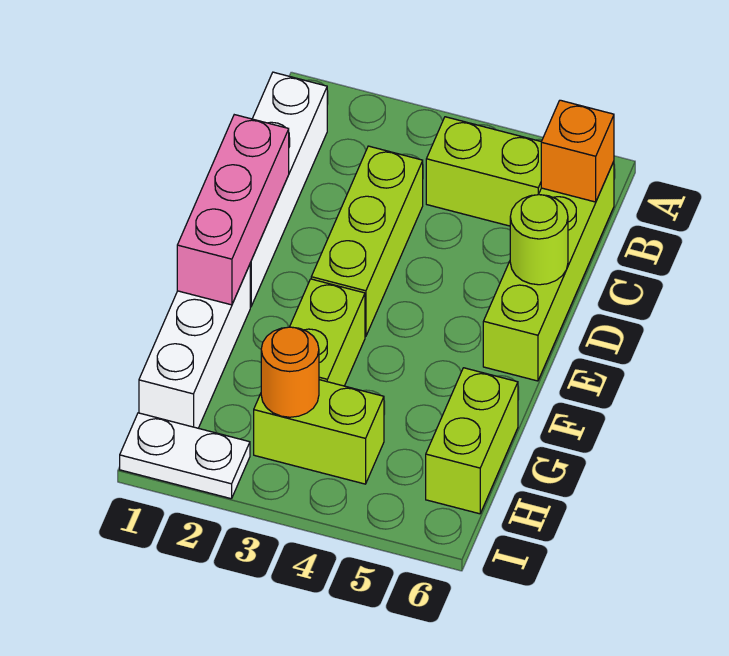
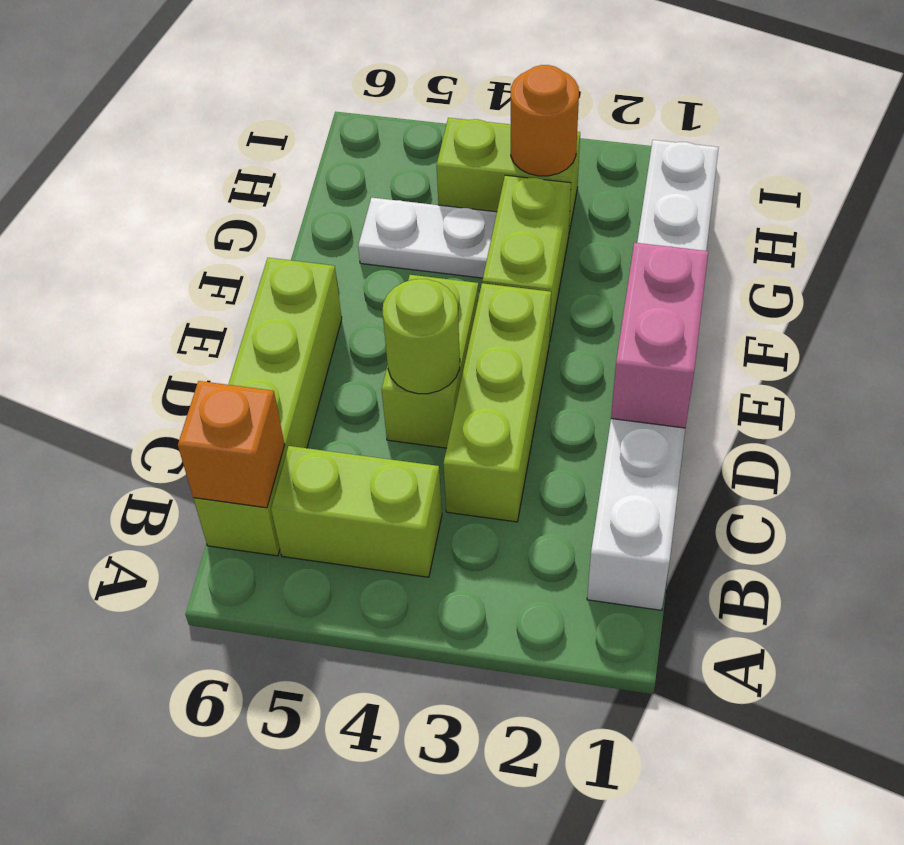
pink brick D1:F1 level 2 -> pink brick D1:E1 level 2
lime round brick D6 level 2 -> lime round brick D4 level 2
lime brick G6:H6 level 1 -> lime brick D4:E4 level 1
white plate I1:I2 level 1 -> white plate G4:G5 level 1

